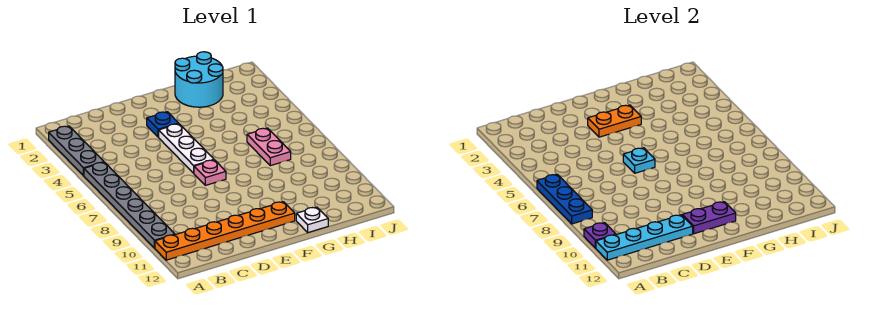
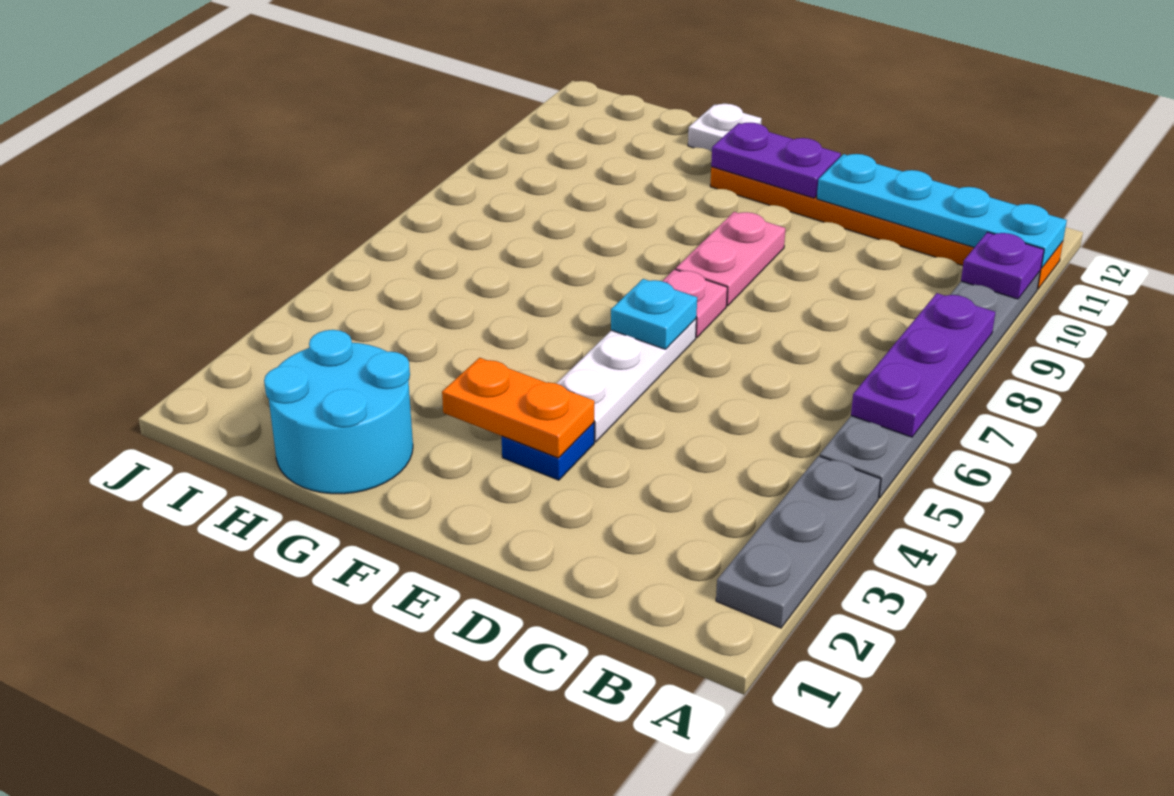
blue plate A6:A8 level 2 -> purple plate A6:A8 level 2
pink plate H6:H7 level 1 -> pink plate E8:E9 level 1

